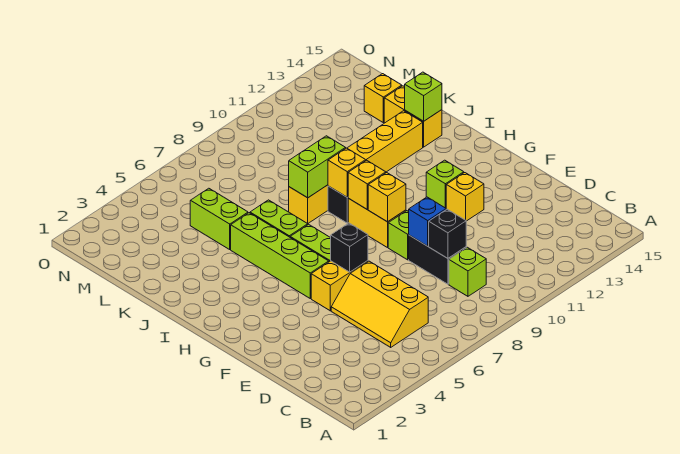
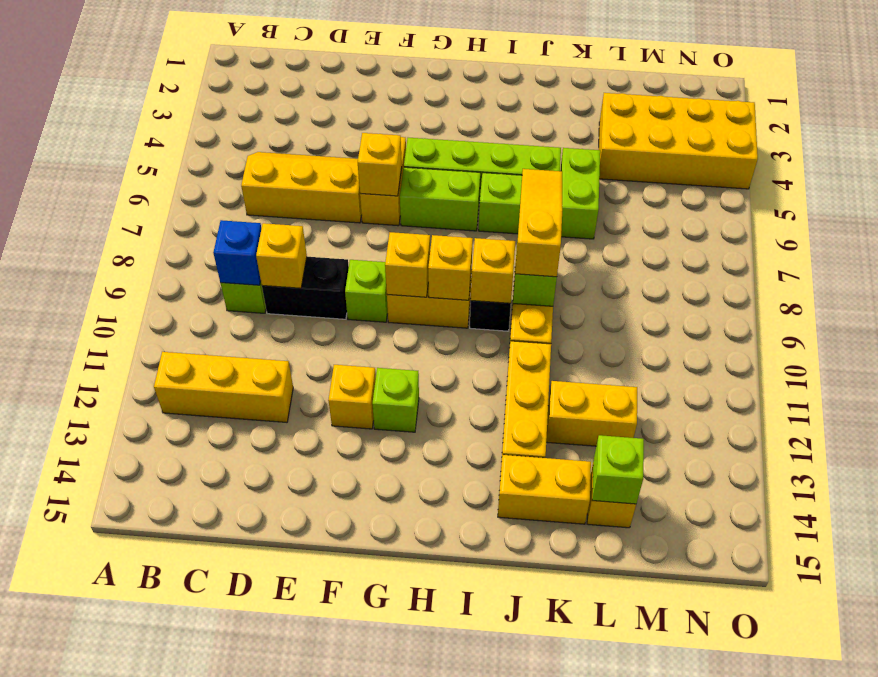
none -> yellow brick B12:D12 level 1
black brick D9 level 2 -> yellow brick D9 level 2
blue brick E9 level 2 -> blue brick C9 level 2
black brick F6 level 2 -> yellow brick F6 level 2
none -> yellow slope J7:J9 level 3 top 9
lime brick J14 level 2 -> lime brick L14 level 2
lime brick K5:L5 level 1 -> lime brick K5:K6 level 1
none -> yellow brick K12:L12 level 1
none -> yellow brick L3:O4 level 1

